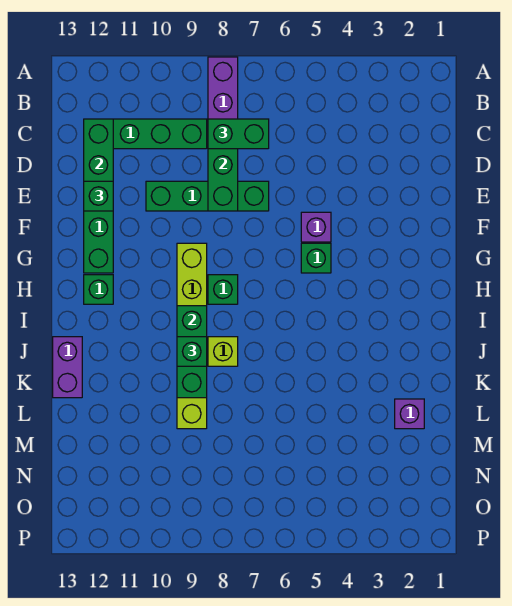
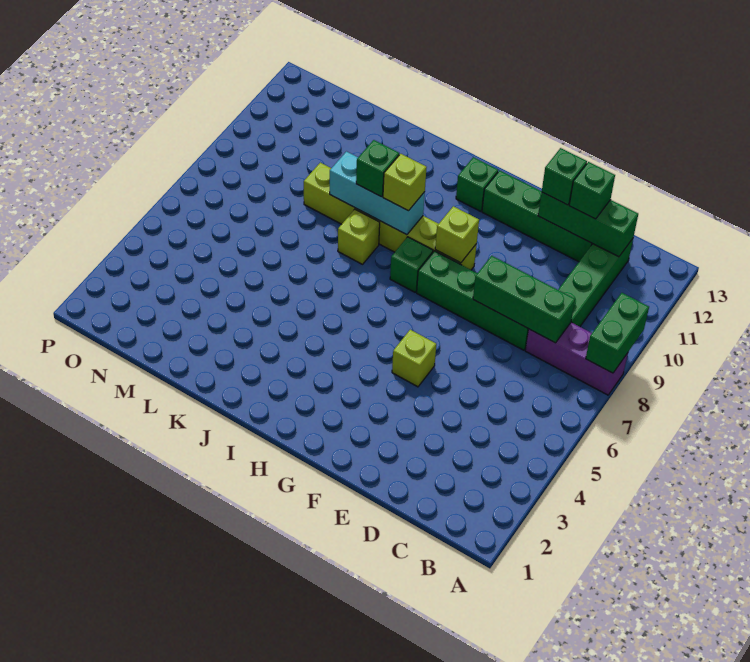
green brick C7:C8 level 3 -> green brick A8:A9 level 2
green brick E7:E10 level 1 -> green brick D8:G8 level 1
purple brick F5 level 1 -> lime brick F5 level 1
green brick G5 level 1 -> green brick D12 level 3
none -> lime brick G9 level 2
green brick I9:K9 level 2 -> cyan brick I9:K9 level 2
none -> lime brick I9 level 3
purple brick J13:K13 level 1 -> none
purple brick L2 level 1 -> none

